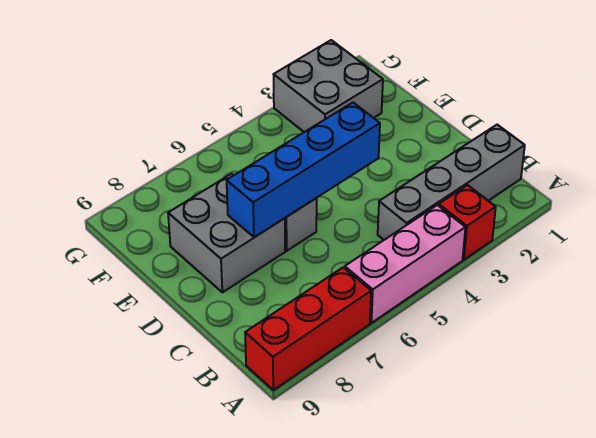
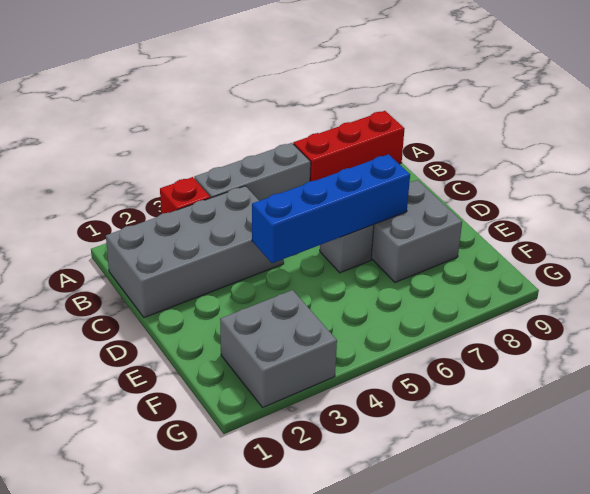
pink brick A4:A6 level 1 -> grey brick A4:A6 level 1
grey brick B1:B4 level 1 -> grey brick B1:C4 level 1

